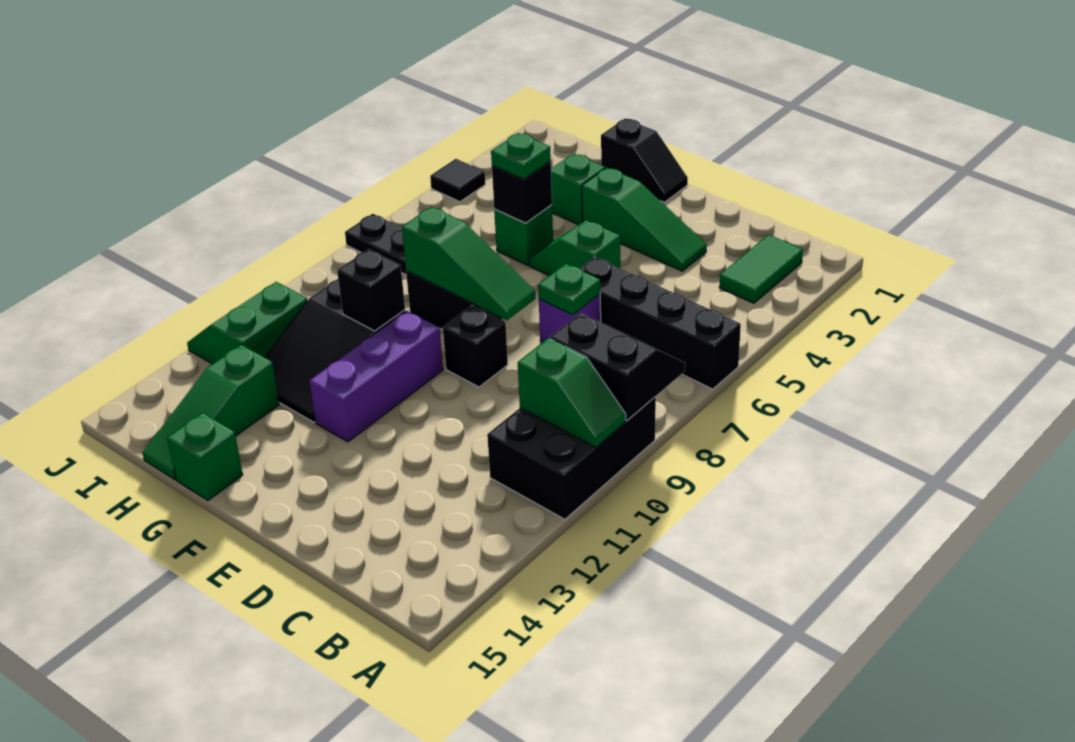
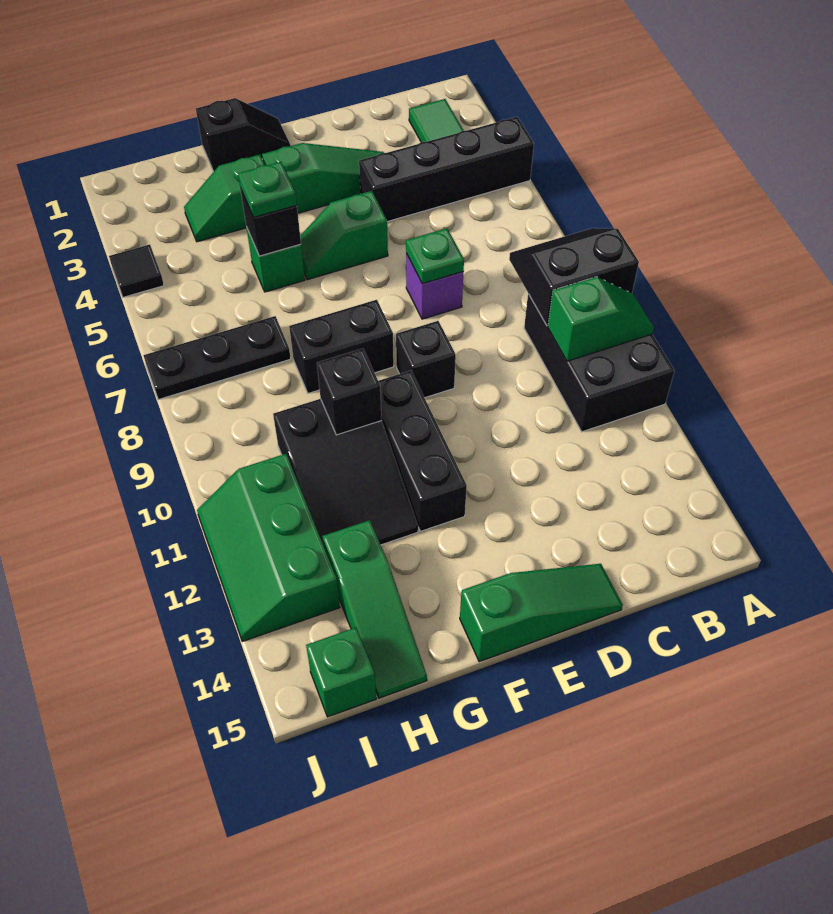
black brick A6:D6 level 1 -> black brick A4:D4 level 1
green slope E8:G8 level 2 top G -> green slope D15:F15 level 1 top F
purple brick F10:F12 level 1 -> black brick F10:F12 level 1
green brick G15 level 1 -> green brick I15 level 1
green slope I11:J12 level 1 top I -> green slope I11:J13 level 1 top I

